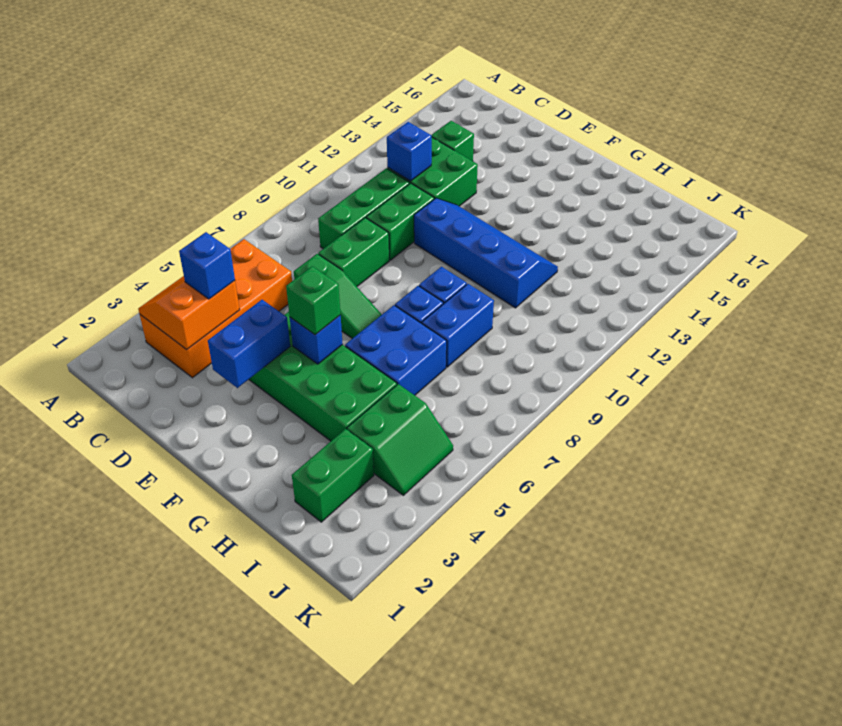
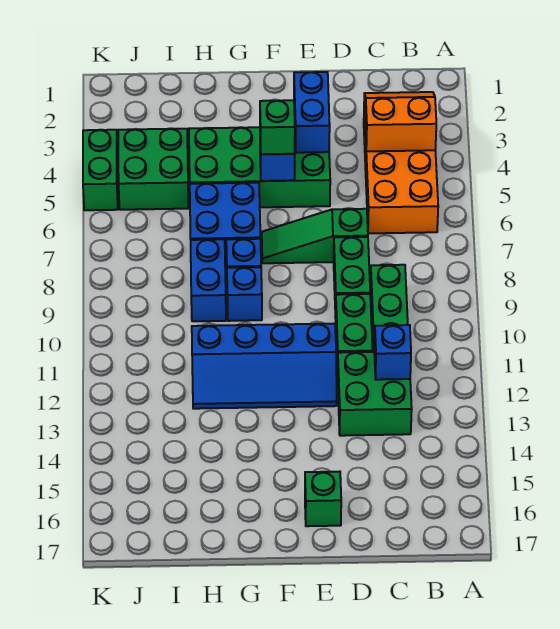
orange slope B3:C4 level 2 top C -> orange slope B3:C4 level 2 top 4
blue brick C4 level 3 -> none
green brick C14 level 1 -> green brick E16 level 1
green brick I2:I3 level 1 -> green brick K4:K5 level 1
green slope I4:J5 level 1 top I -> green brick I4:J5 level 1

